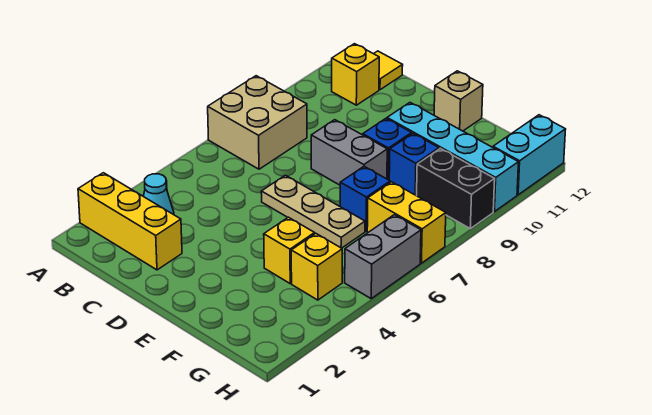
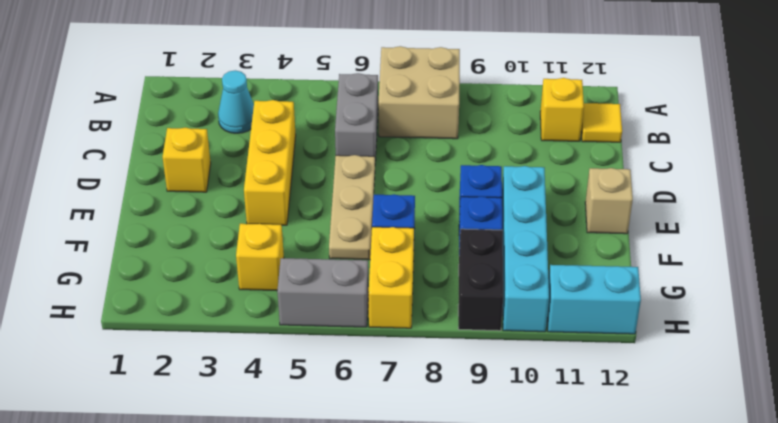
yellow brick A2:C2 level 1 -> yellow brick C4:E4 level 1
grey brick D8:E8 level 1 -> grey brick B6:C6 level 1
yellow brick F4 level 1 -> yellow brick D2 level 1

